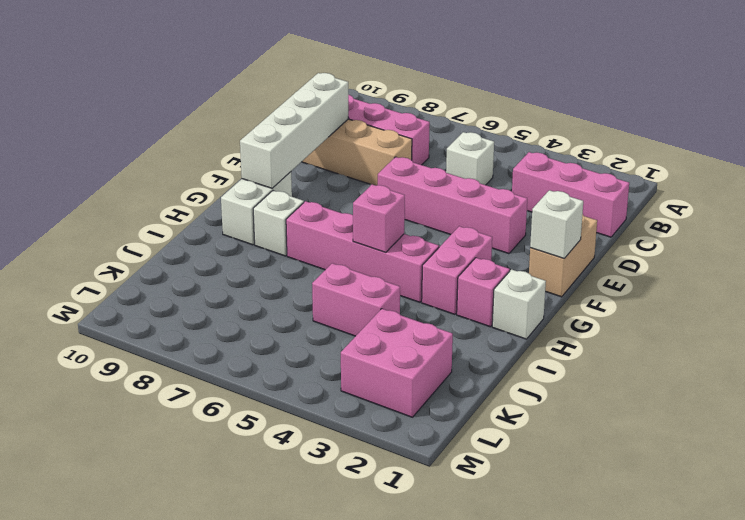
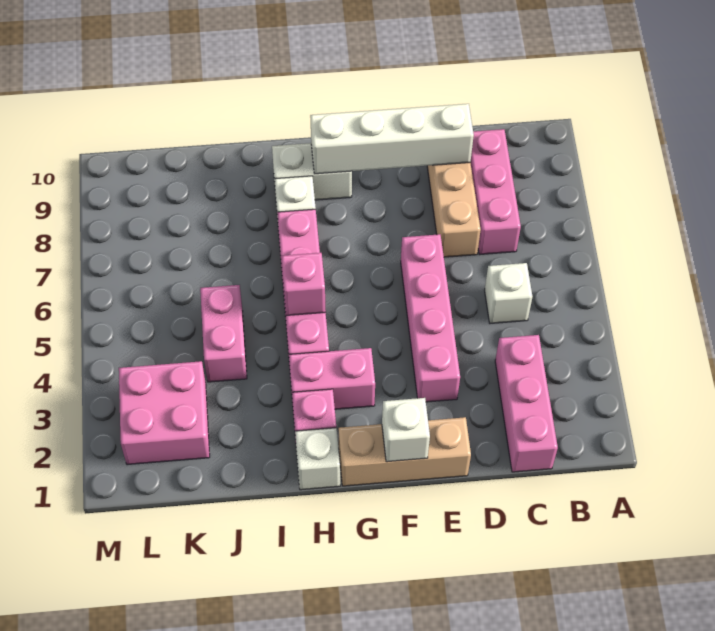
tan brick E1:F1 level 1 -> tan brick E1:G1 level 1

